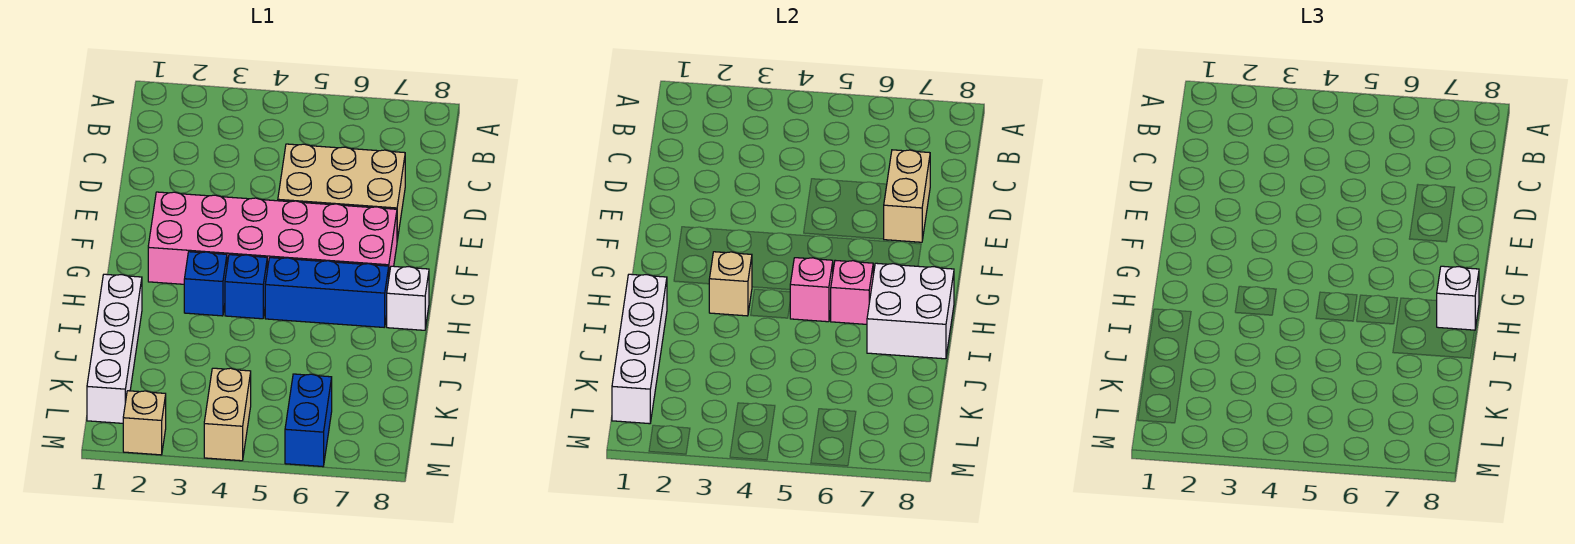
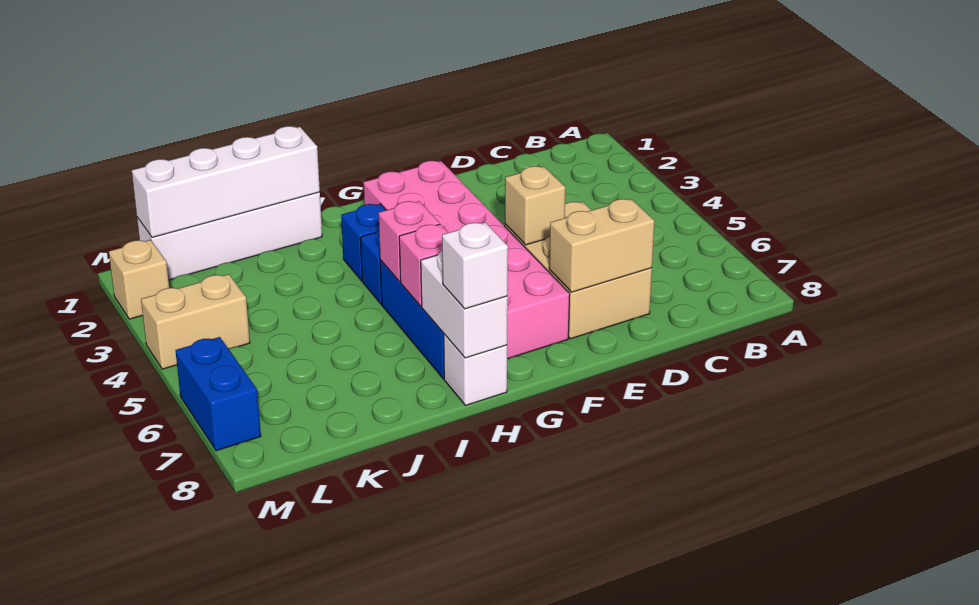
tan brick H3 level 2 -> tan brick E5 level 2
white brick H7:I8 level 2 -> white brick H7:H8 level 2
blue brick L6:M6 level 1 -> blue brick M6:M7 level 1

